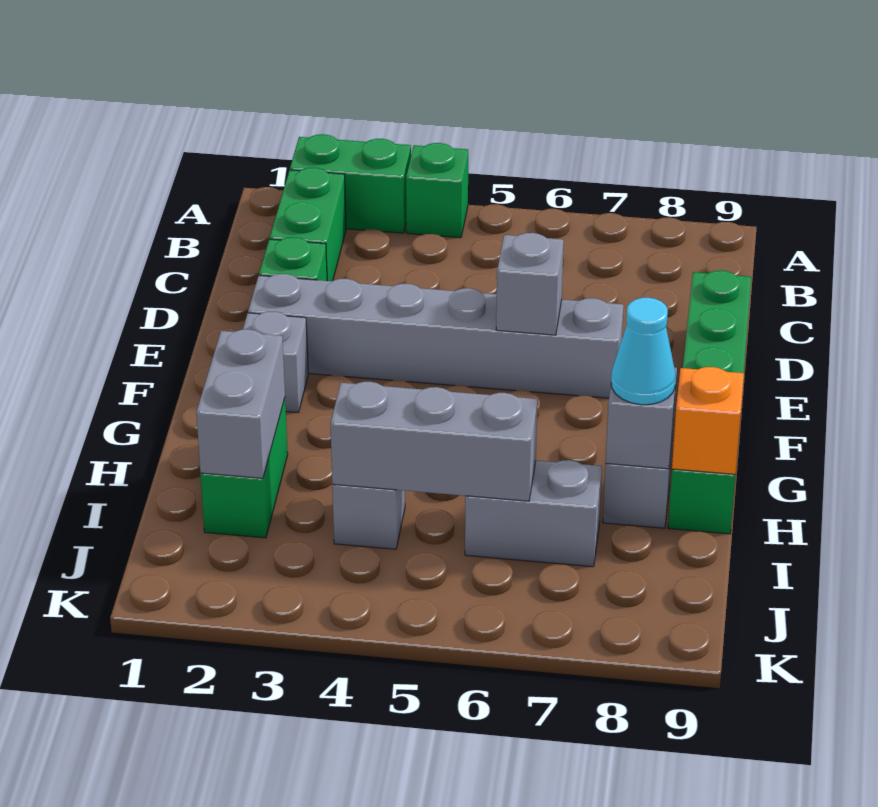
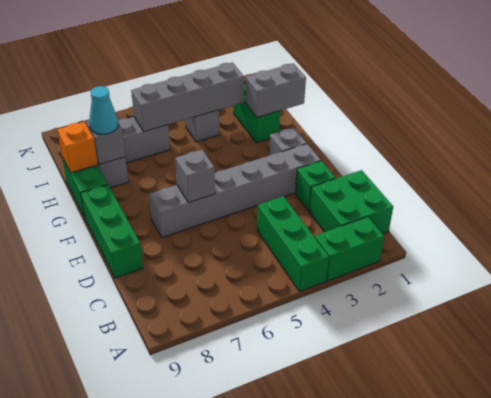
green brick A4 level 1 -> green brick A4:C4 level 1
green brick B2:C2 level 1 -> green brick B1:C2 level 1
grey brick H2:I2 level 2 -> grey brick H1:H2 level 2
grey brick I4:I6 level 2 -> grey brick I3:I6 level 2

